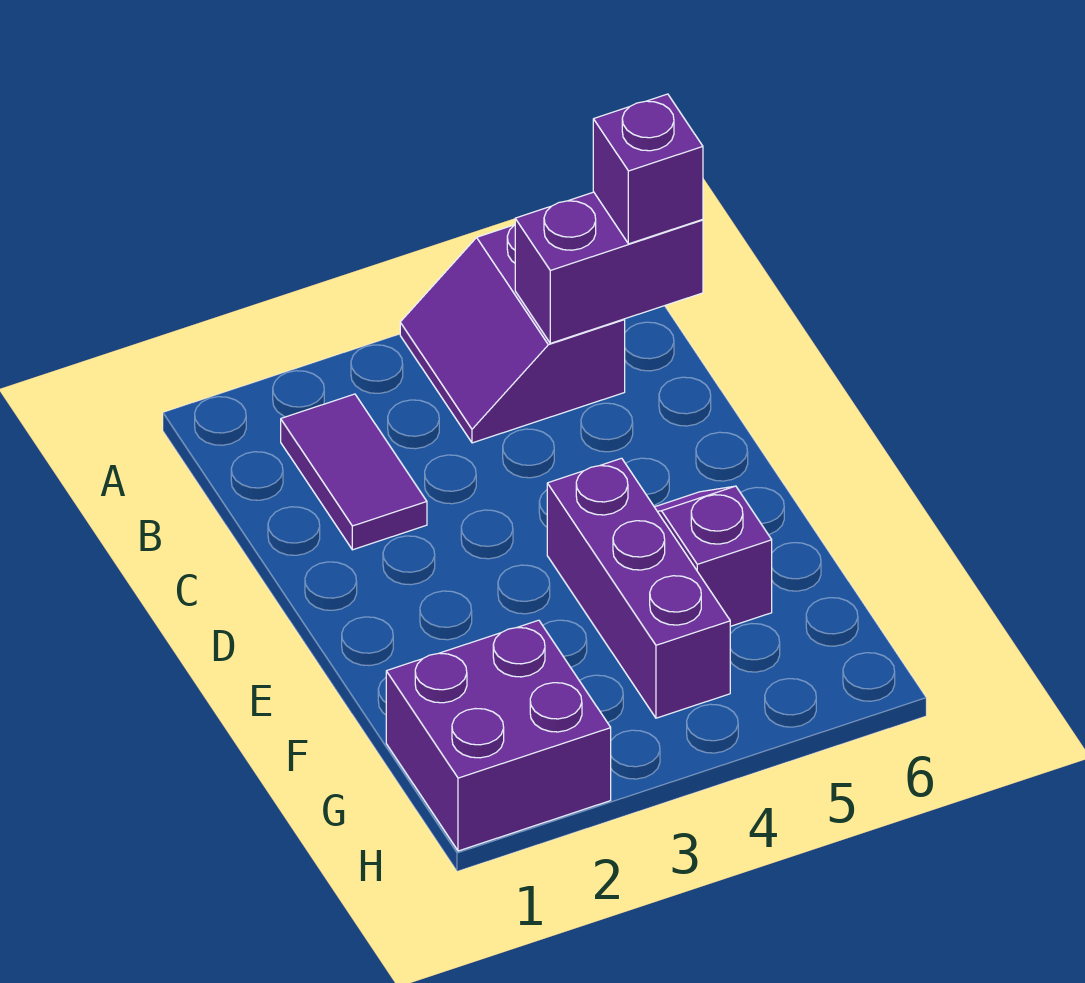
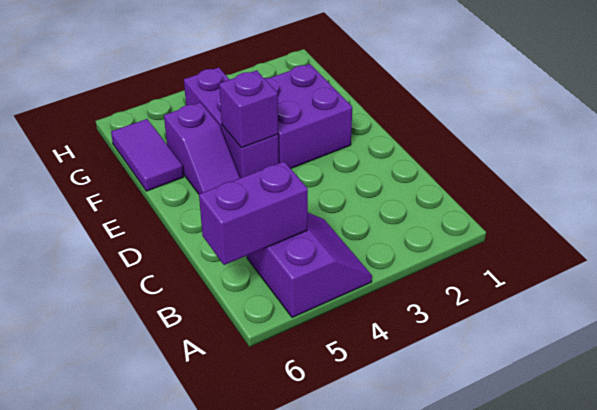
purple tile B2:C2 level 1 -> purple tile F6:G6 level 1
purple brick B6 level 3 -> purple brick E4 level 2
purple brick G1:H2 level 1 -> purple brick E2:F3 level 1

